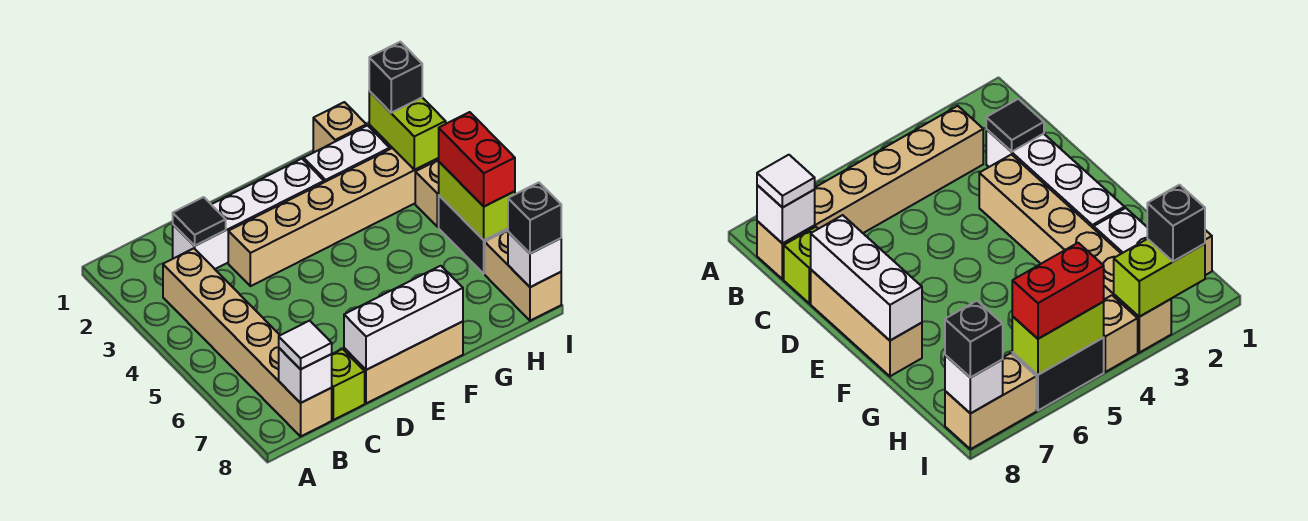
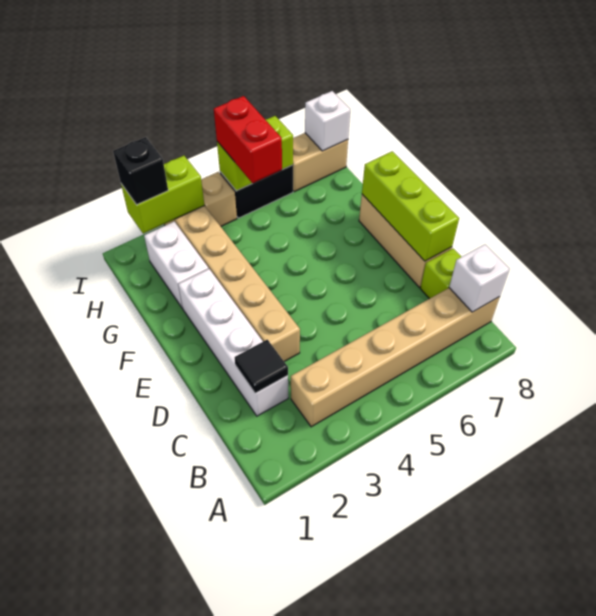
white tile B8 level 3 -> none
white brick D8:F8 level 2 -> lime brick D8:F8 level 2
tan brick H1 level 1 -> none
red brick I5:I6 level 3 -> red brick H5:I5 level 3
black brick I8 level 3 -> none

